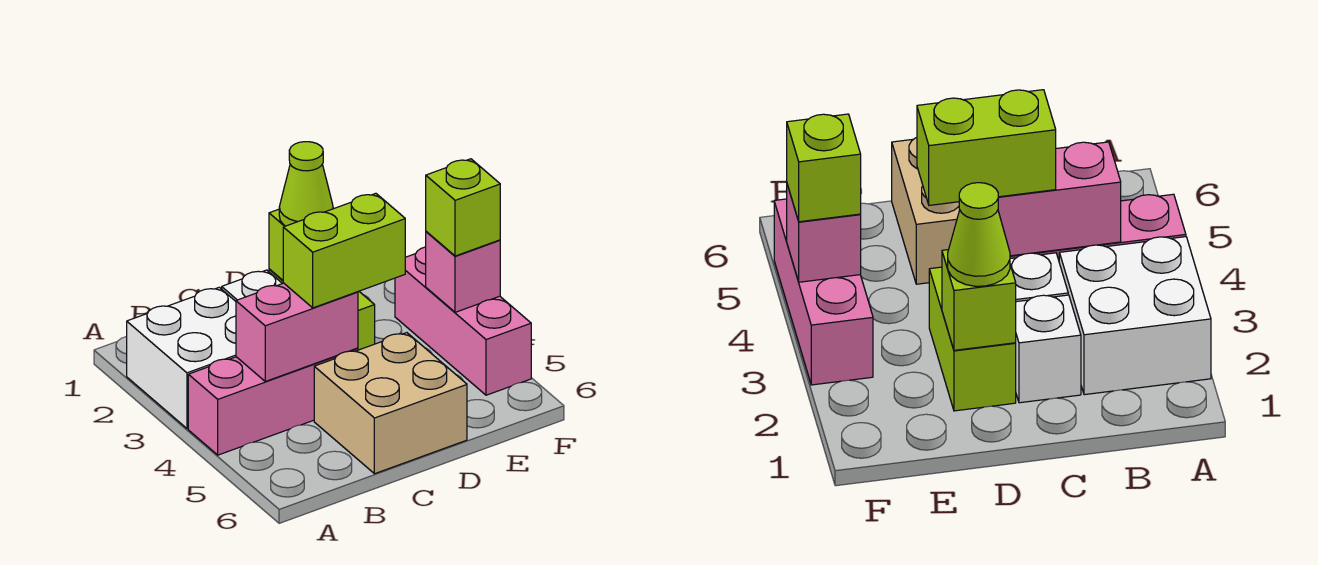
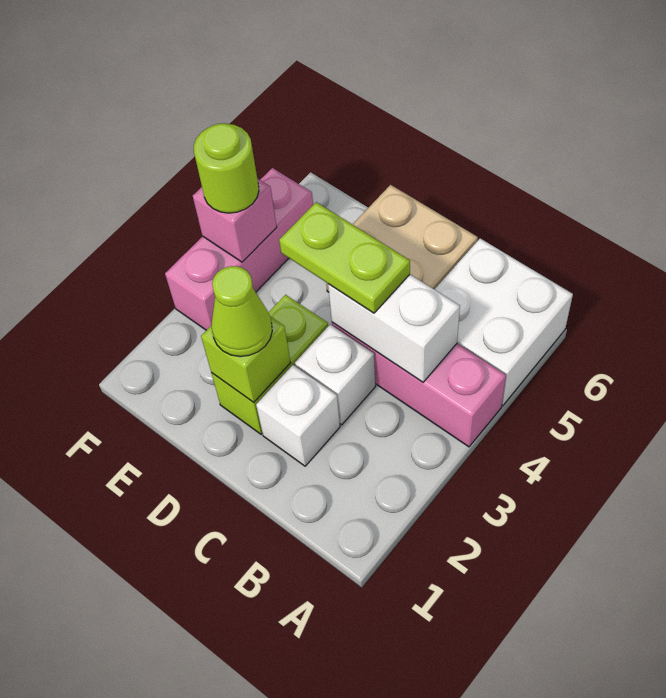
white brick A2:B3 level 1 -> white brick A5:B6 level 1
pink brick B4:C4 level 2 -> white brick B4:C4 level 2
lime brick C4:D4 level 3 -> lime plate C4:D4 level 3
lime brick F4 level 3 -> lime round brick F4 level 3

